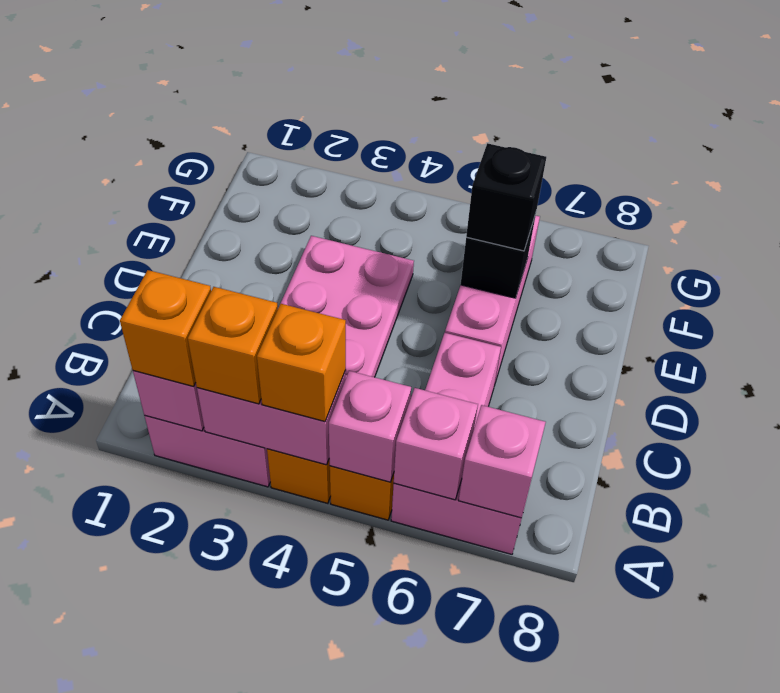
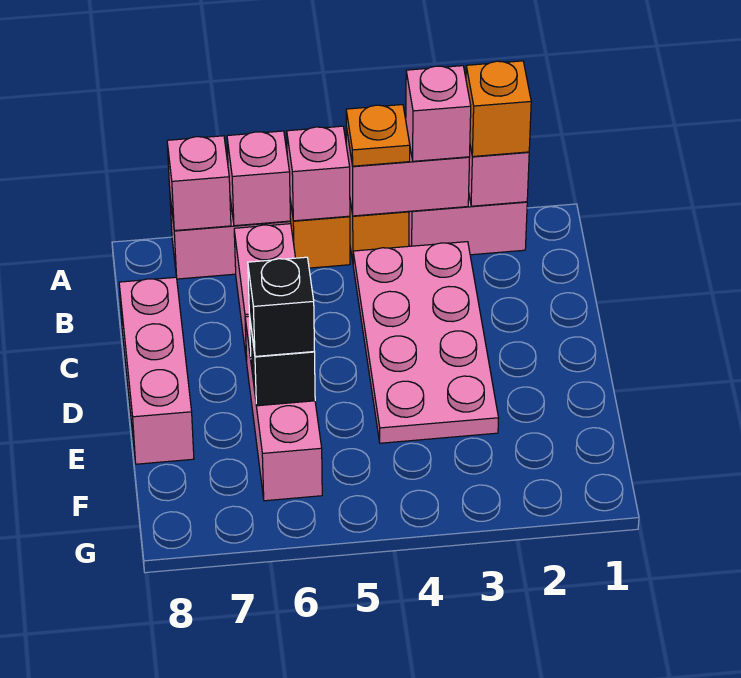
orange brick A3 level 3 -> pink brick A3 level 3
orange brick A4 level 3 -> orange plate A4 level 3
none -> pink brick C8:E8 level 1

